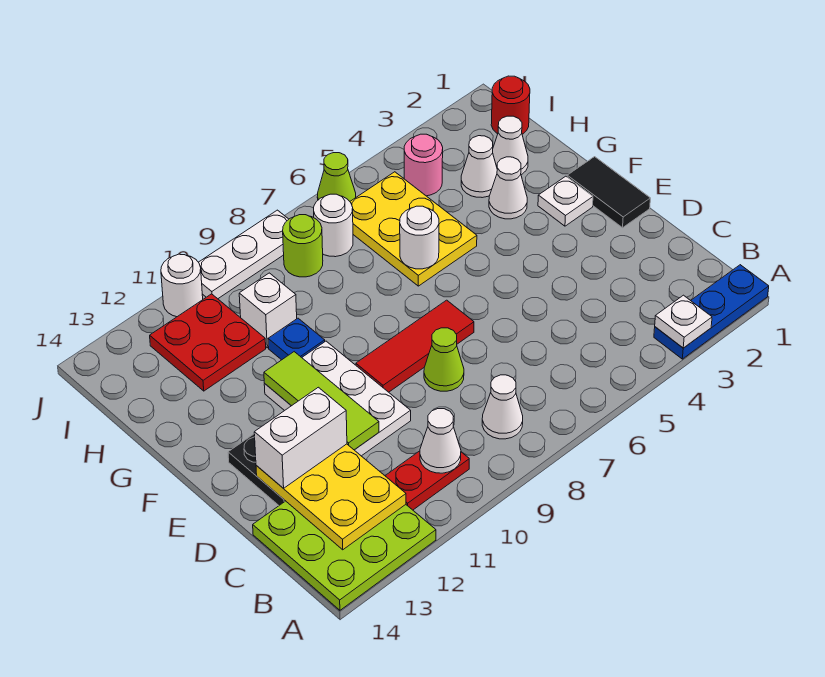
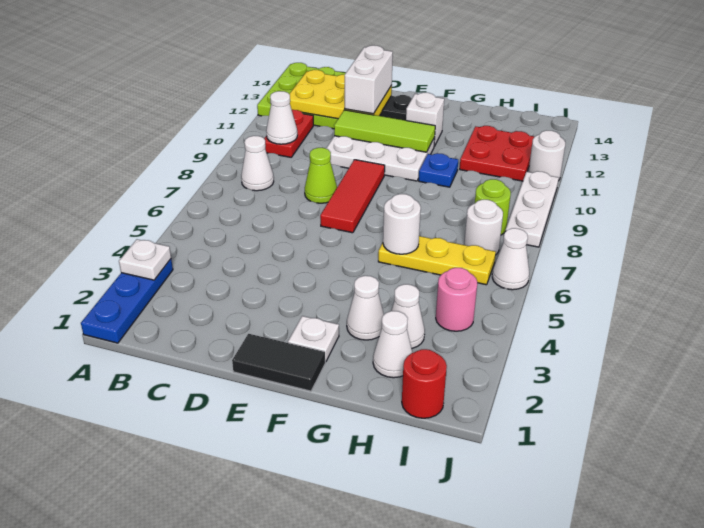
yellow plate G5:I6 level 1 -> yellow plate G6:I6 level 1
white brick H10 level 1 -> white brick F12 level 1
lime cone J6 level 1 -> white cone J6 level 1

